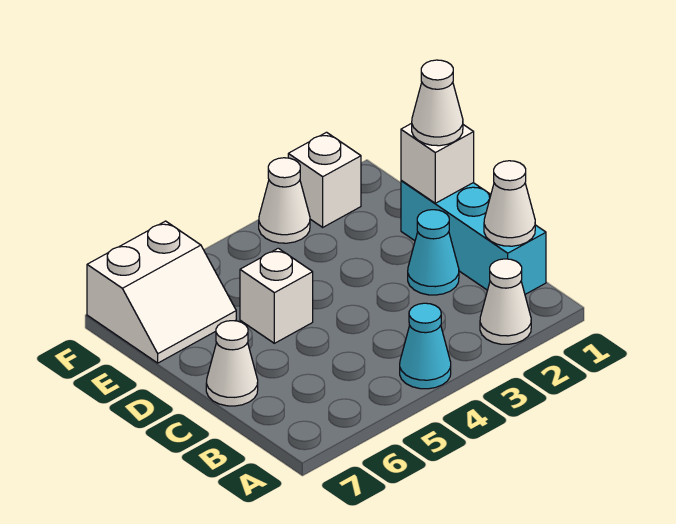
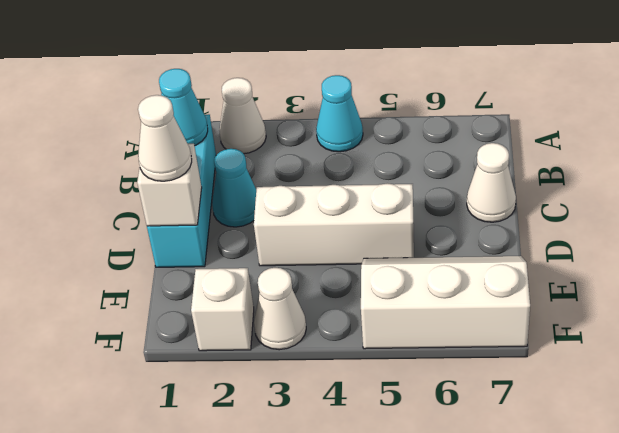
white cone B1 level 2 -> cyan cone B1 level 2
white brick D5 level 1 -> white brick D3:D5 level 1
white slope E6:F7 level 1 top F -> white slope E5:F7 level 1 top F

